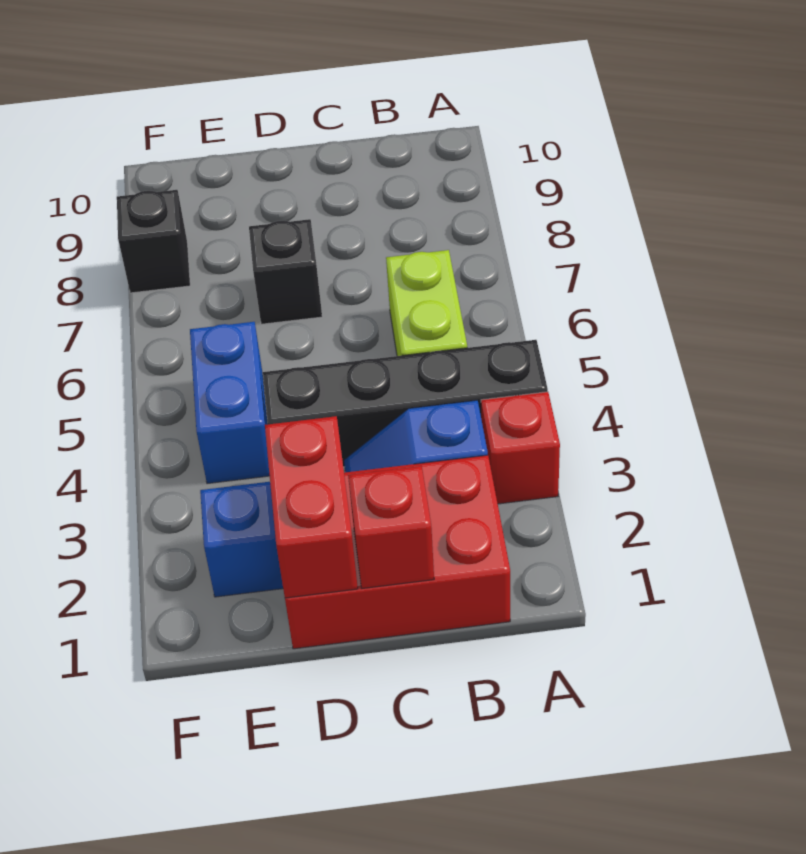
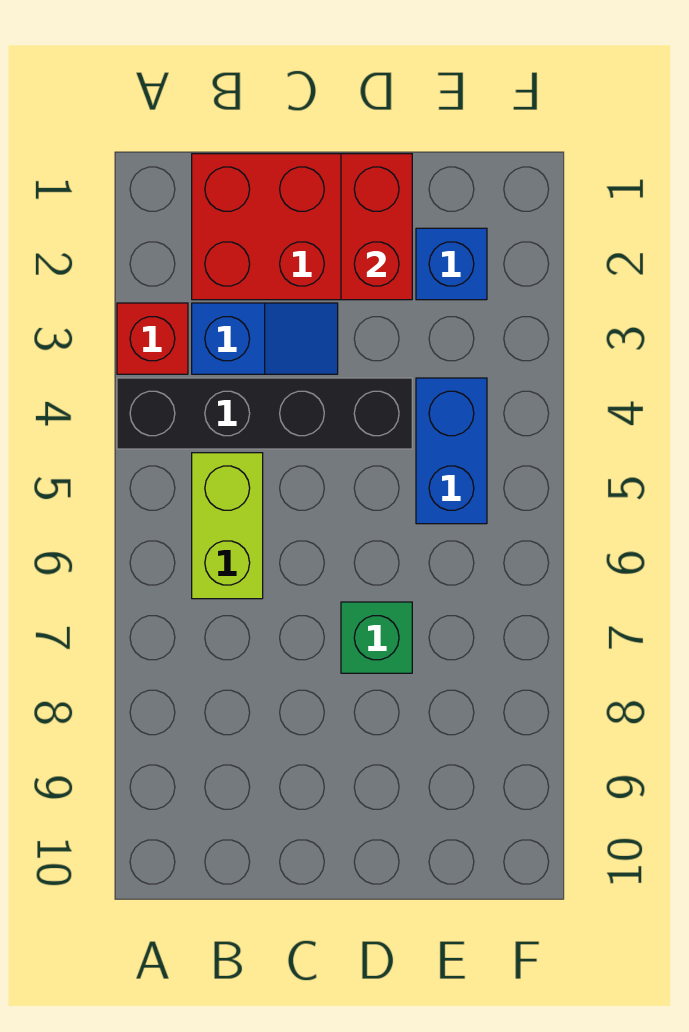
red brick C1 level 2 -> none
black brick D7 level 1 -> green brick D7 level 1
black brick F8 level 1 -> none

